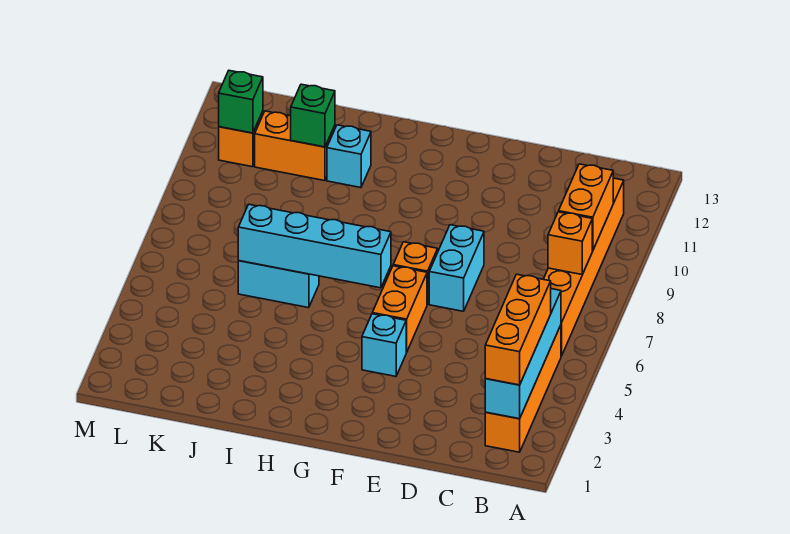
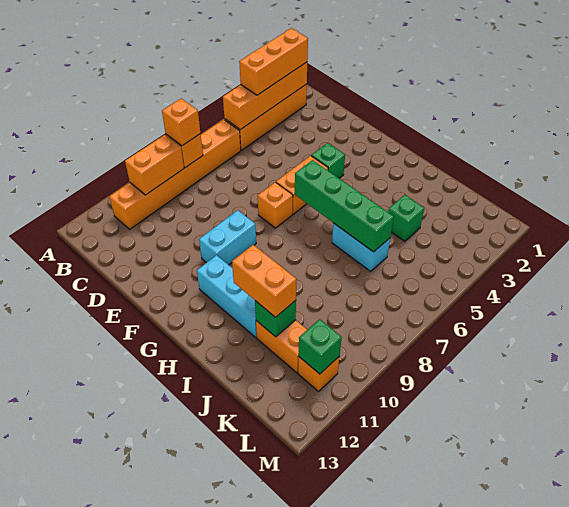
cyan brick B2:B5 level 2 -> orange brick B2:B5 level 2
none -> orange brick B8 level 3
cyan brick E7:E8 level 1 -> cyan brick F9:F10 level 1
cyan brick F4 level 1 -> green brick F4 level 1
cyan brick G6:J6 level 2 -> green brick G6:J6 level 2
cyan brick I11 level 1 -> cyan brick G11:I11 level 1
none -> orange brick I11:J11 level 3
none -> green brick J4 level 1

